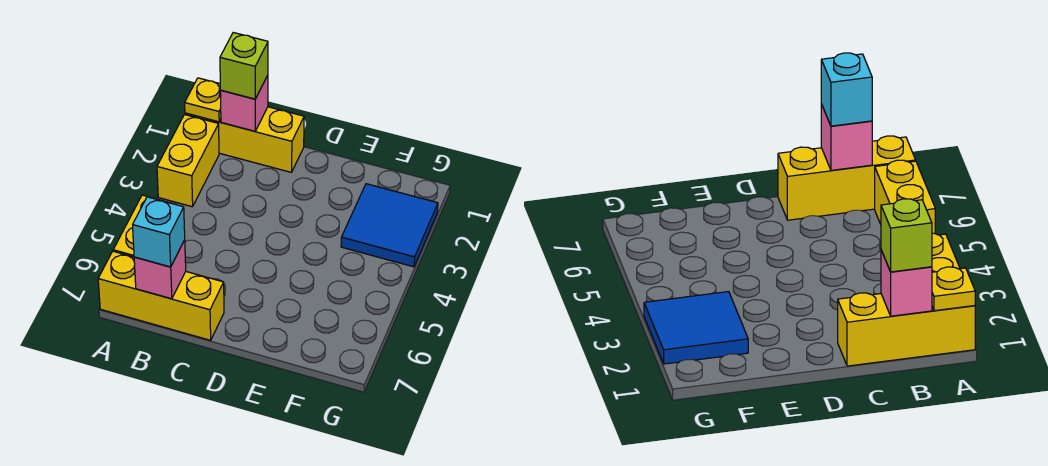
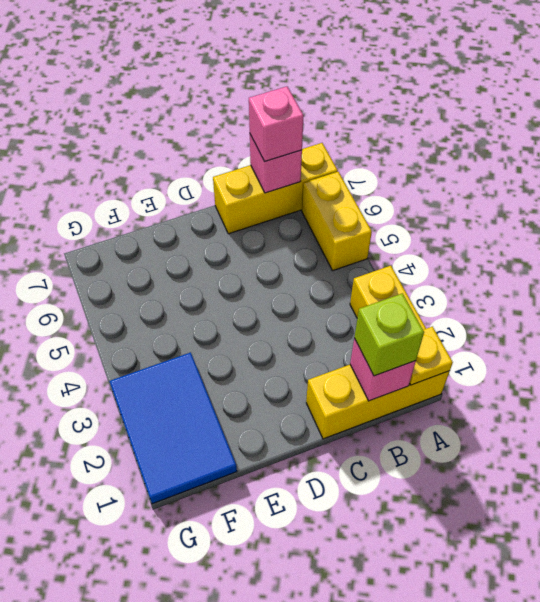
cyan brick B7 level 3 -> pink brick B7 level 3
blue tile F2:G3 level 1 -> blue tile F1:G3 level 1

